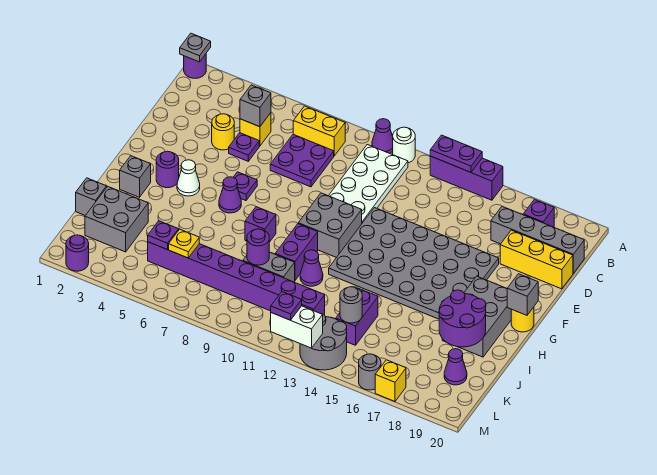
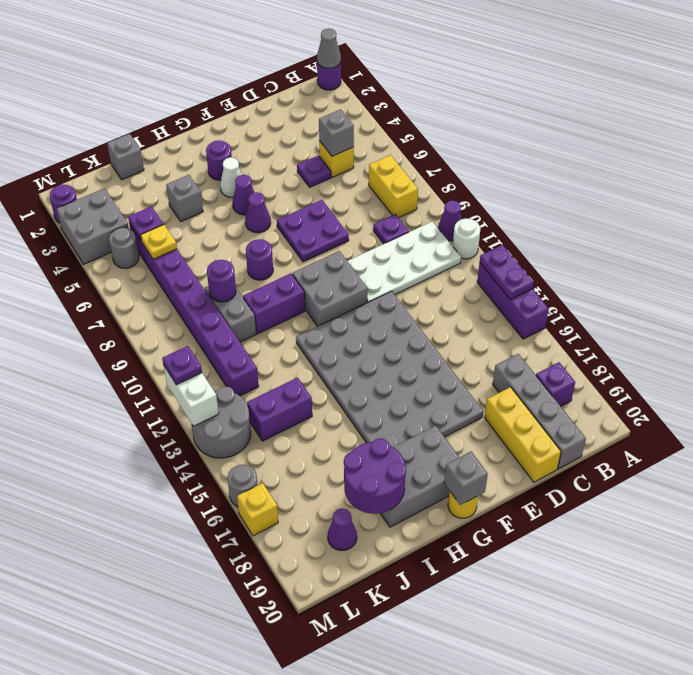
grey plate A1 level 2 -> grey cone A1 level 2
purple plate C7:D8 level 1 -> purple plate E7:F8 level 1
yellow round brick D4 level 1 -> none
purple plate F6 level 1 -> purple plate C9 level 1
grey brick H2 level 1 -> grey brick I4 level 1
purple brick H8 level 1 -> purple round brick H8 level 1
purple cone I11 level 1 -> purple cone G5 level 1
grey brick J2:K3 level 1 -> grey brick L3:M4 level 1
grey round brick K14 level 2 -> grey round brick L5 level 1

